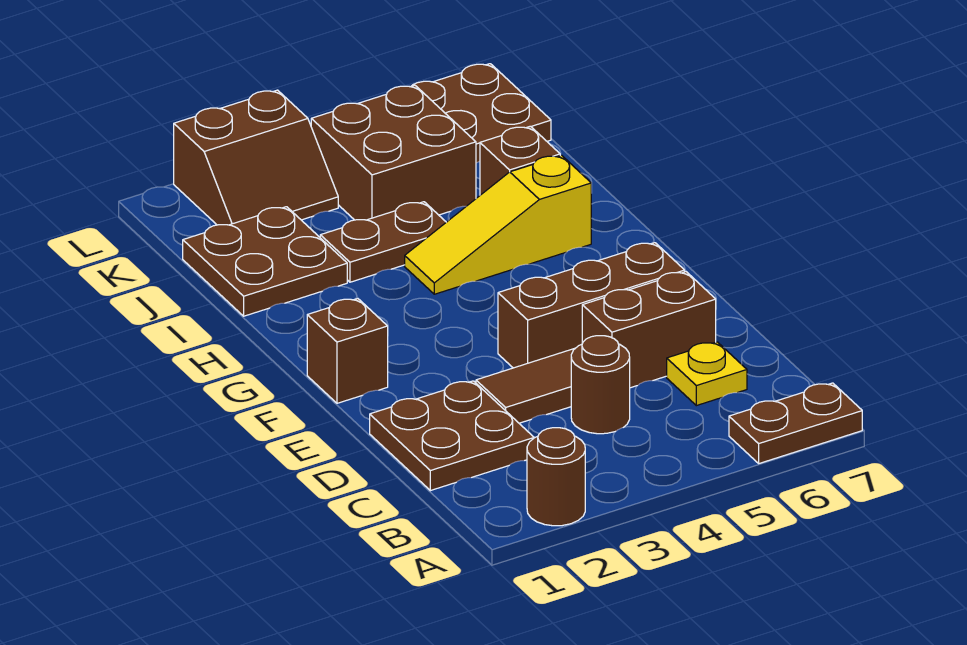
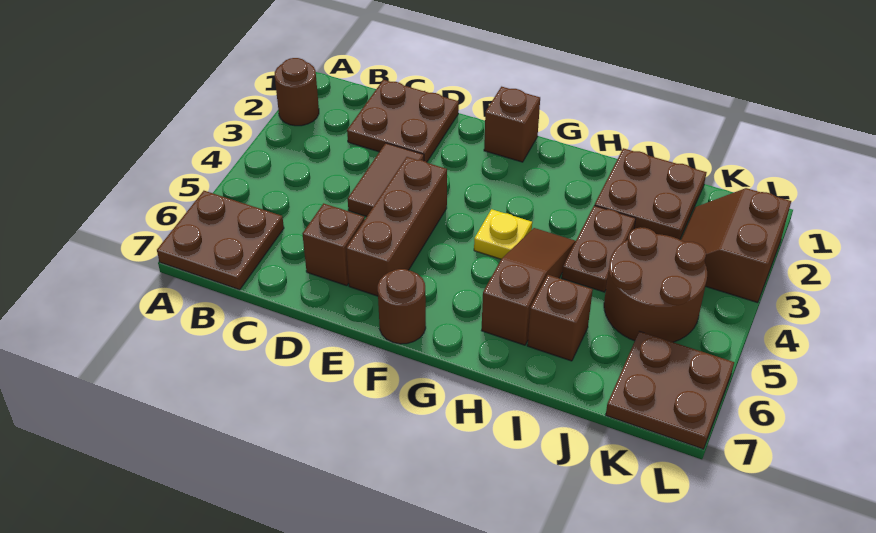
brown plate A6:A7 level 1 -> brown plate A6:B7 level 1
brown round brick C4 level 1 -> brown round brick F7 level 1
yellow plate C6 level 1 -> yellow plate G4 level 1
brown brick D5:D6 level 1 -> brown brick D6 level 1
yellow slope H4:H6 level 1 top 6 -> brown slope H4:H6 level 1 top 6
brown brick J4:K5 level 1 -> brown round brick J4:K5 level 1

